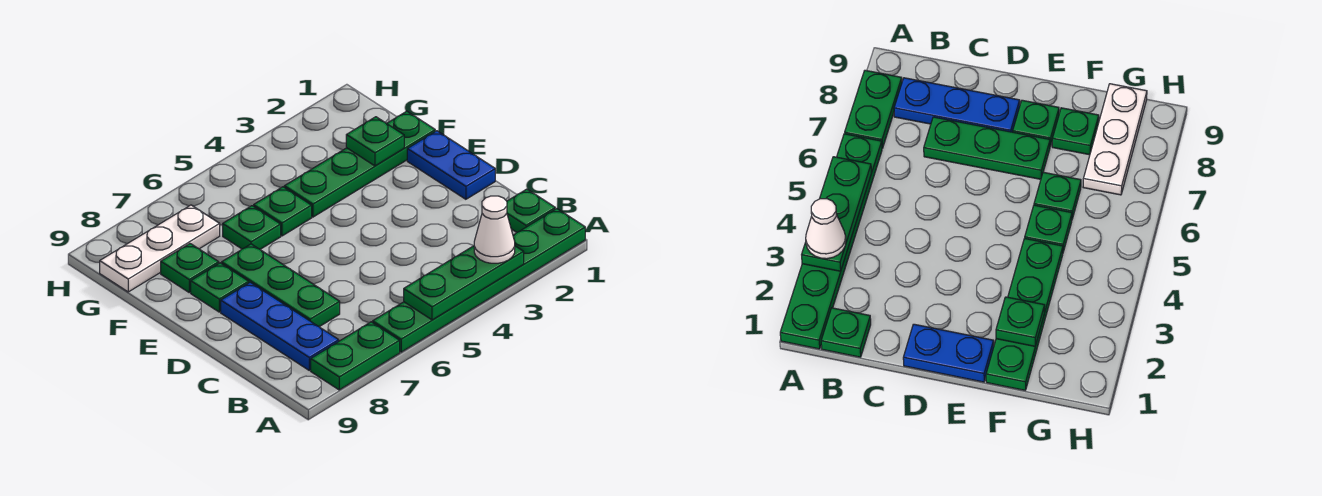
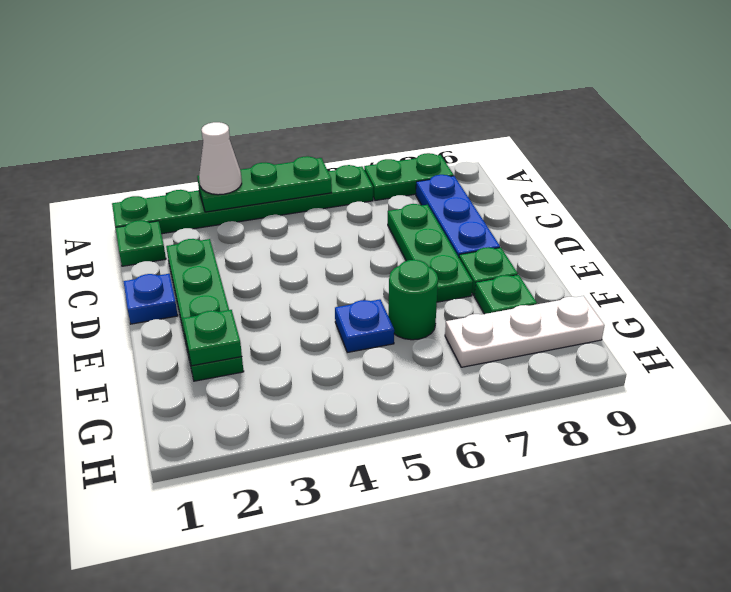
blue plate D1:E1 level 1 -> blue plate D1 level 1
green plate F1:F4 level 1 -> green plate C2:F2 level 1
green plate F5 level 1 -> blue plate F5 level 1
green plate F6 level 1 -> green round brick F6 level 1

